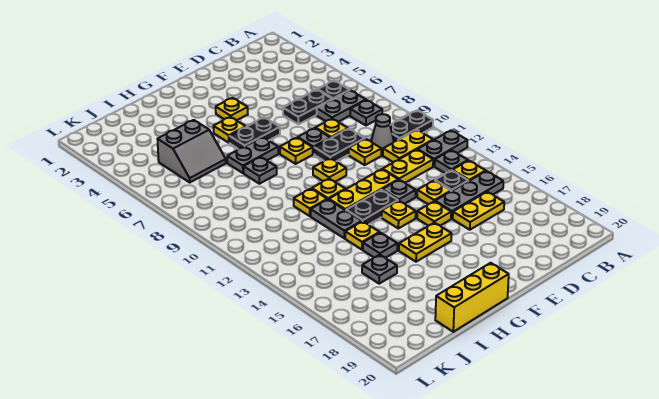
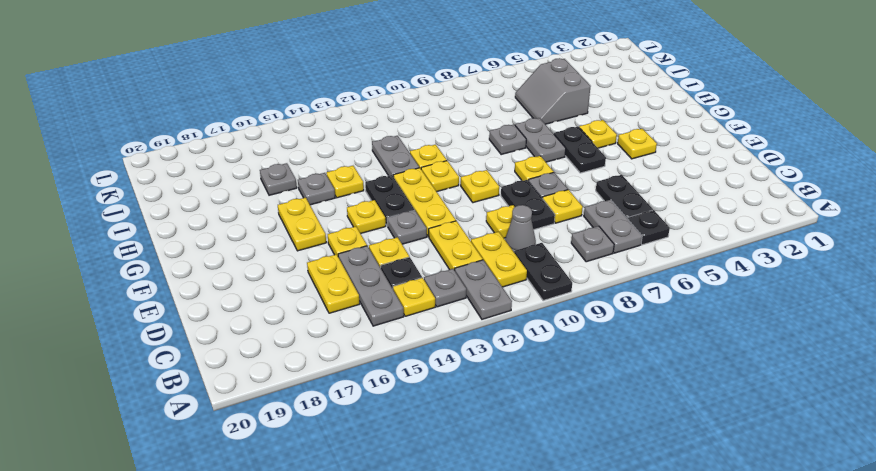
yellow brick G20:I20 level 1 -> none
grey plate H12:H13 level 1 -> grey plate H12:I12 level 1

